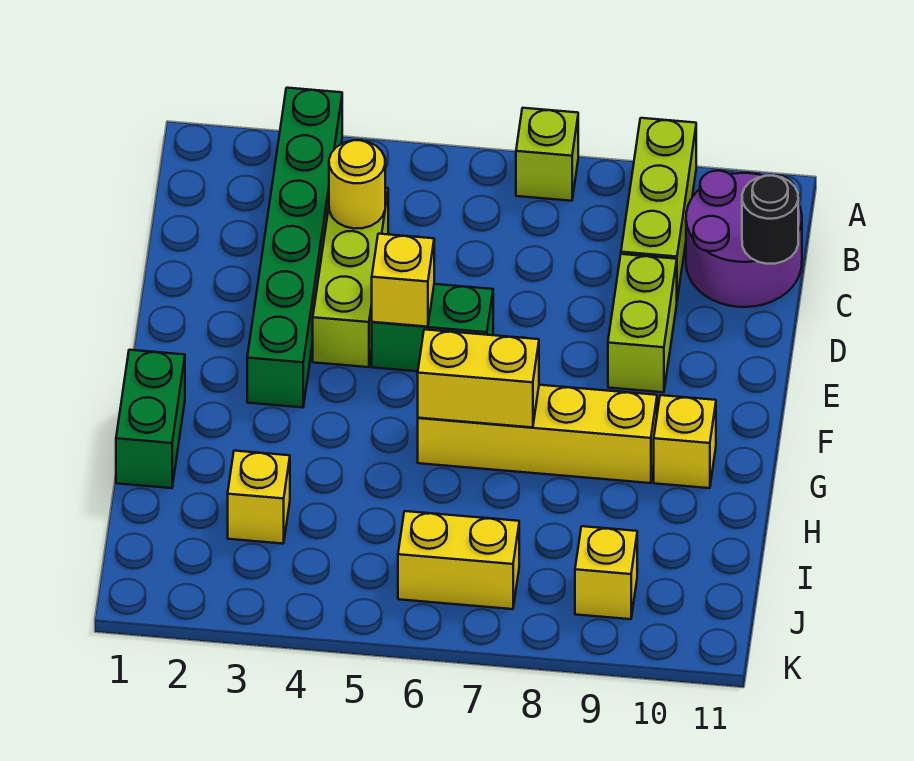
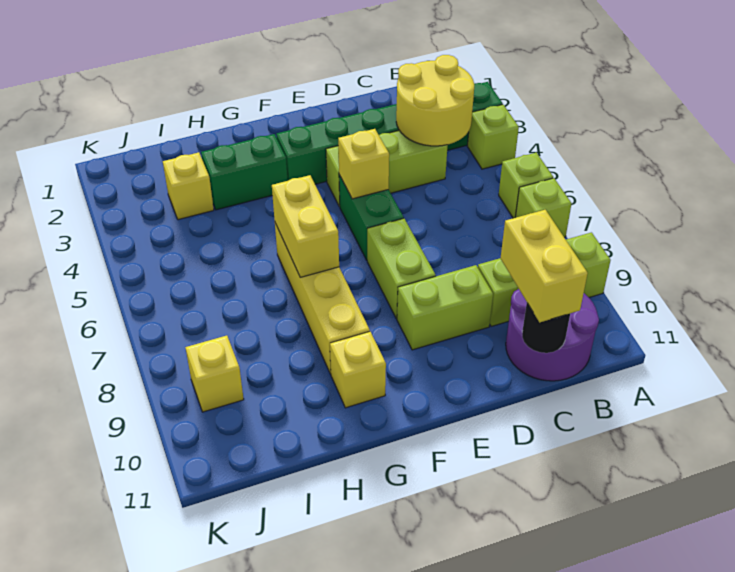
none -> lime brick A4 level 1
none -> lime brick A6 level 1
yellow round brick C4 level 2 -> yellow round brick B3:C4 level 2
none -> lime brick E7:E8 level 1
green brick G1:H1 level 1 -> green brick G3:H3 level 1
yellow brick J6:J7 level 1 -> yellow brick C10:C11 level 3

